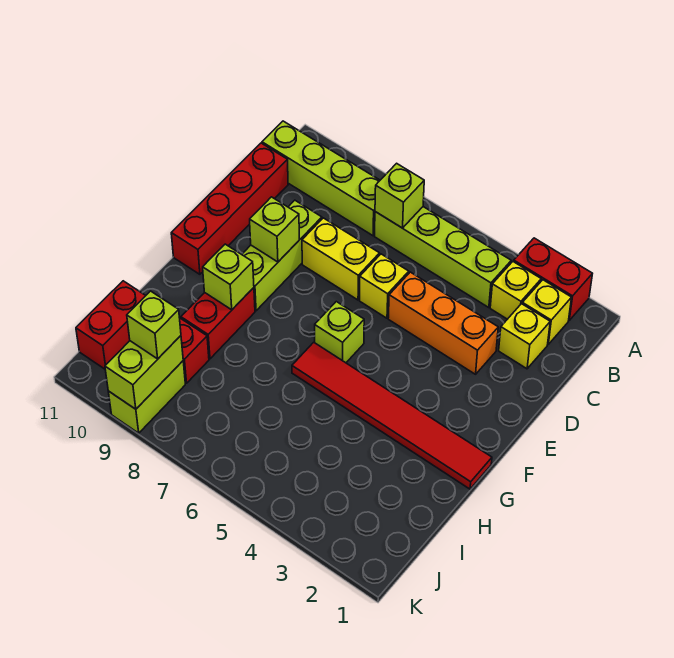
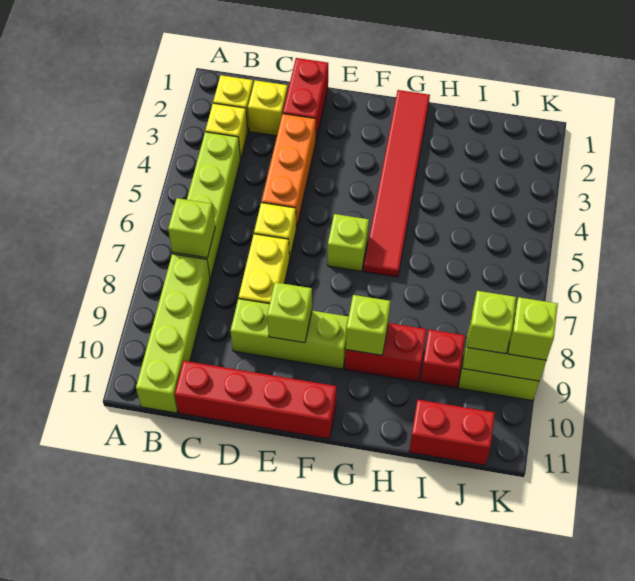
red brick A2:A3 level 1 -> red brick D1:D2 level 1
none -> lime brick K9 level 3

